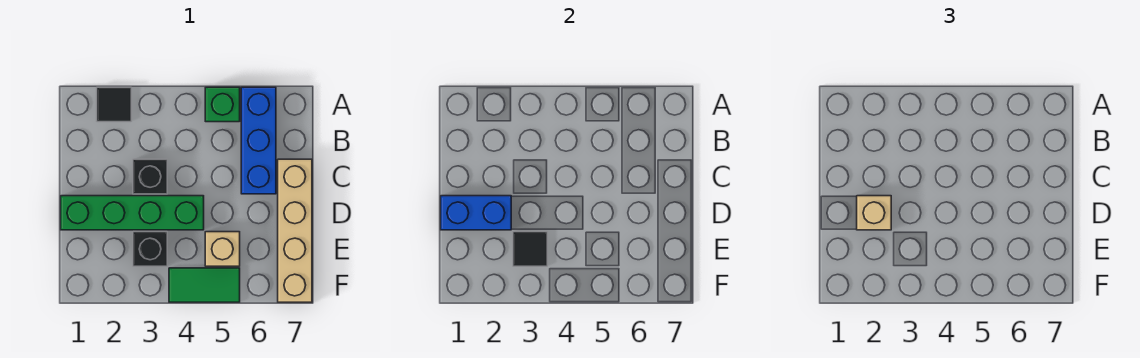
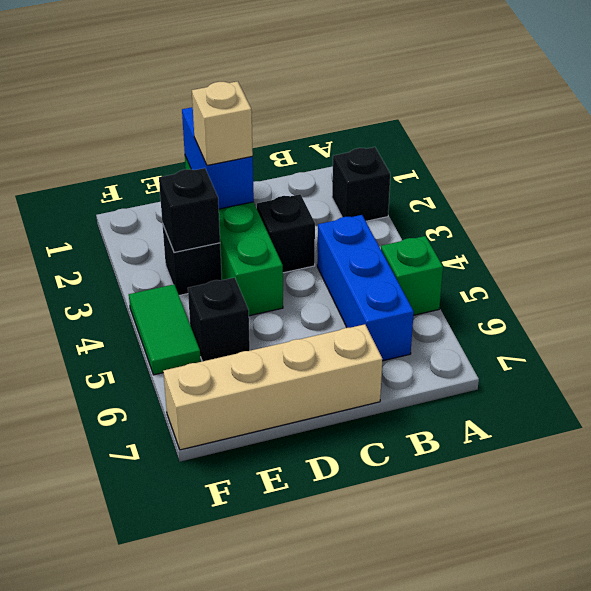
black tile A2 level 1 -> black brick A2 level 1
blue brick A6:C6 level 1 -> blue brick B4:B6 level 1
black tile E3 level 2 -> black brick E3 level 2
tan brick E5 level 1 -> black brick E5 level 1

